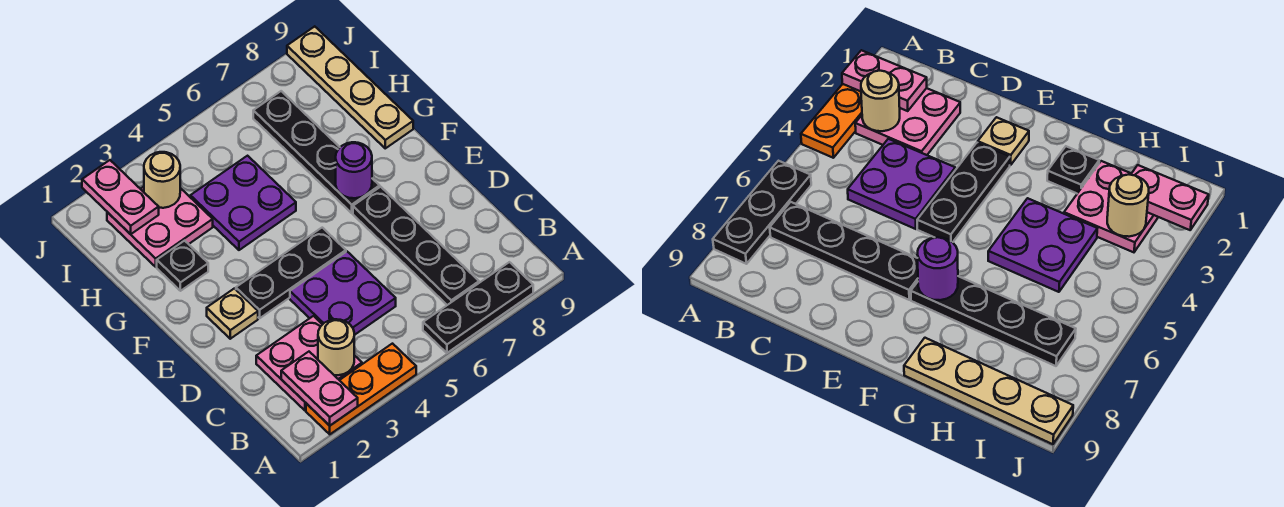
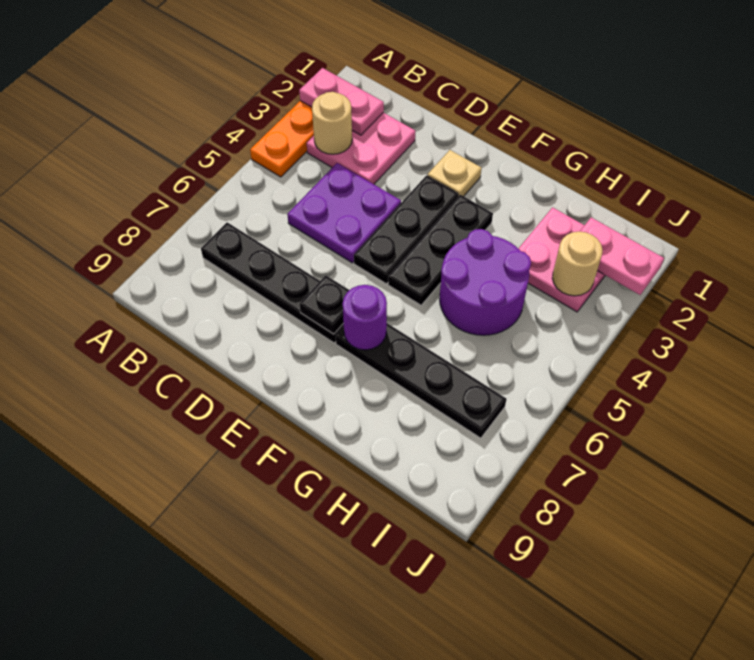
black plate A6:A8 level 1 -> black plate F3:F5 level 1
black plate G2 level 1 -> black plate E7 level 2
purple plate G4:H5 level 1 -> purple round brick G4:H5 level 1
tan plate G9:J9 level 1 -> none

